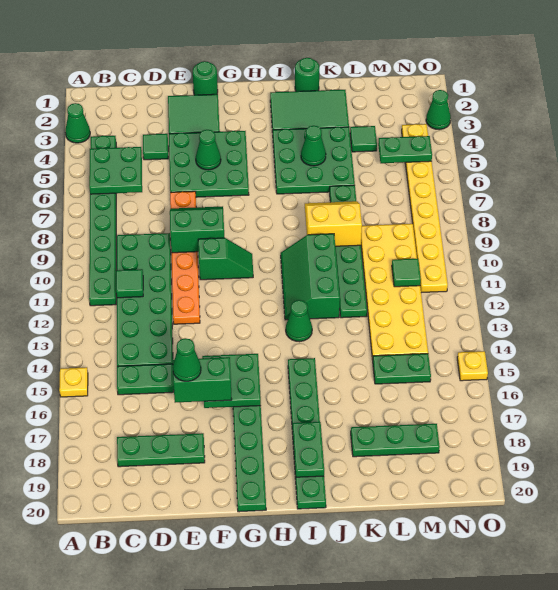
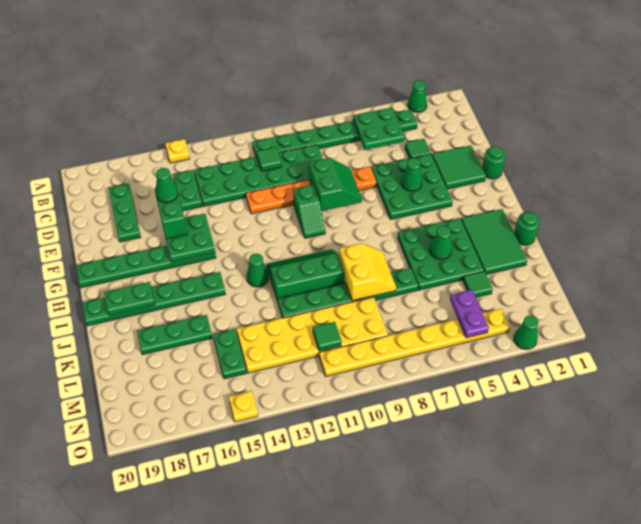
green plate K18:M18 level 1 -> green plate K16:K18 level 1
green plate M5:N5 level 2 -> purple plate M5:N5 level 2

